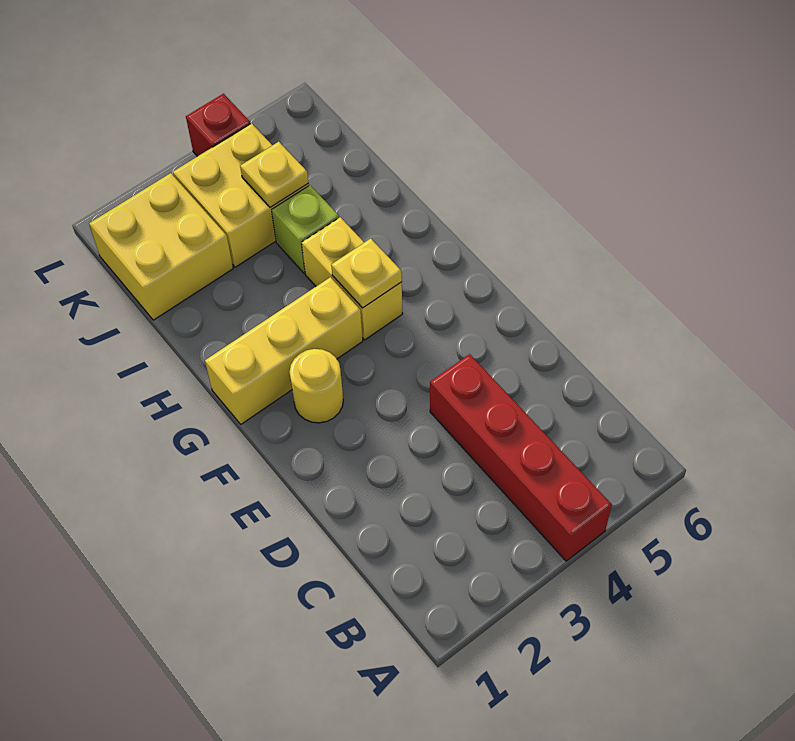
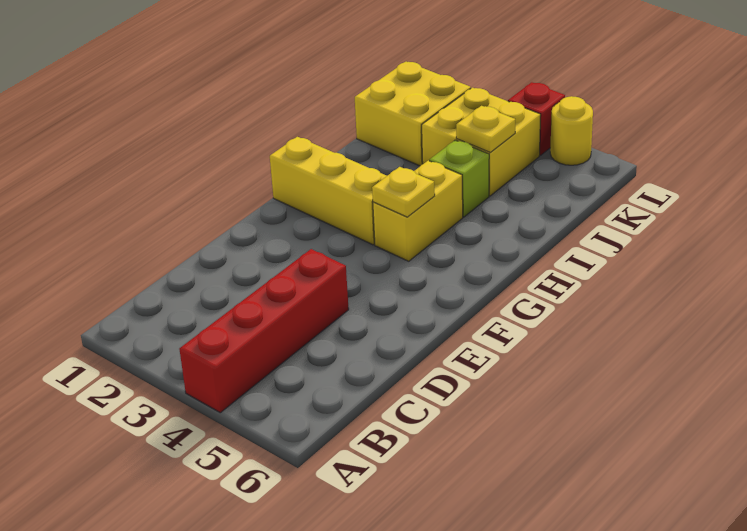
yellow round brick F2 level 1 -> yellow round brick L5 level 1

